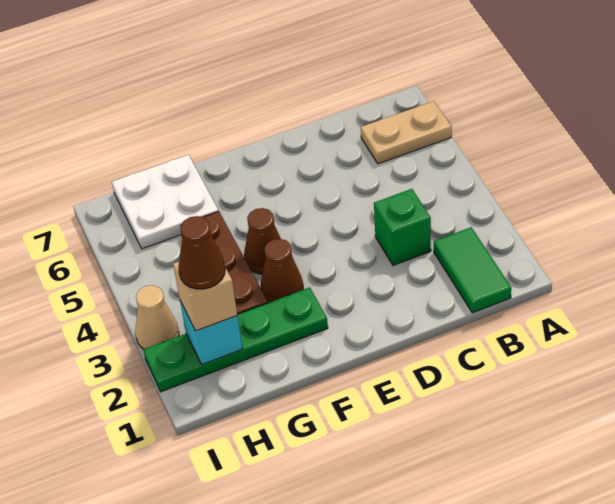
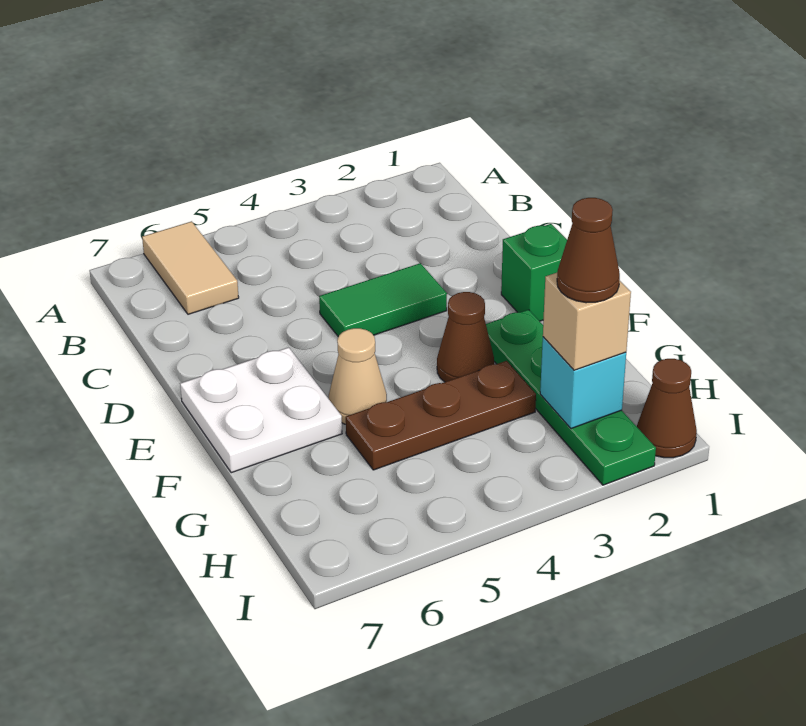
tan plate A6:B6 level 1 -> tan tile A6:B6 level 1
green tile B1:B2 level 1 -> green tile D3:D4 level 1
green brick C3 level 1 -> green brick E1 level 1
brown cone F4 level 1 -> brown cone I1 level 1
white plate G6:H7 level 1 -> white plate E6:F7 level 1
tan cone I3 level 1 -> tan cone F5 level 1

